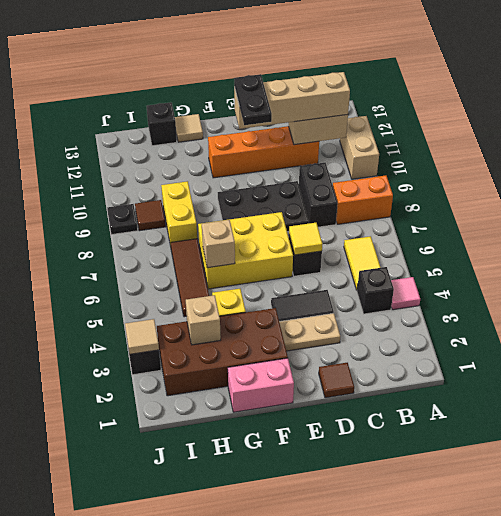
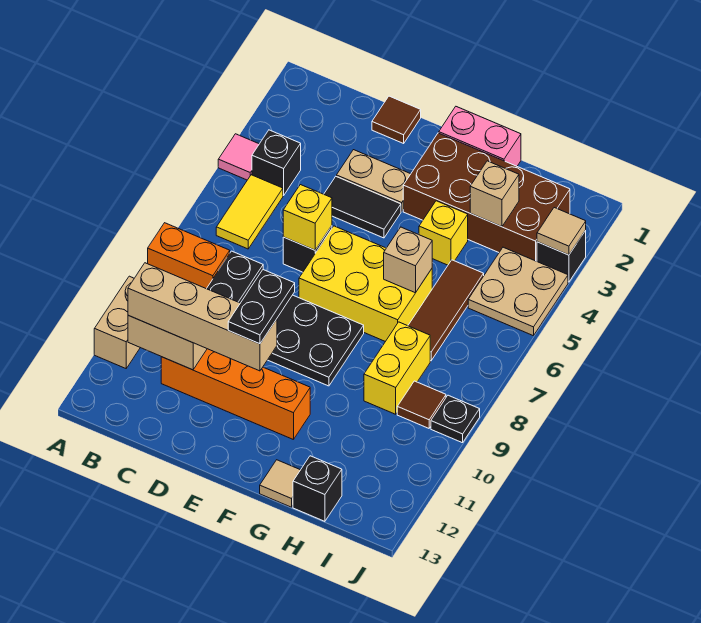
yellow tile D6 level 2 -> yellow brick D6 level 2
none -> tan plate I4:J5 level 1

